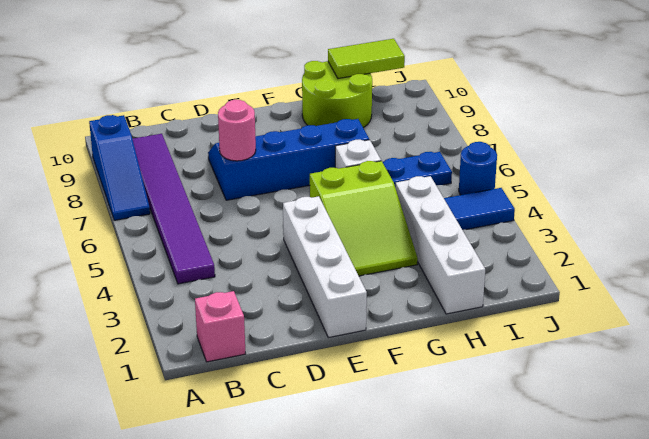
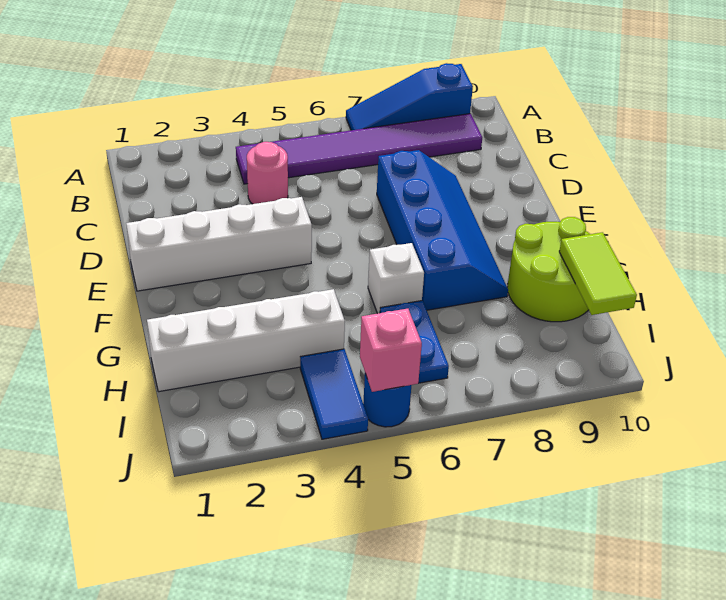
pink brick B1 level 1 -> pink brick J5 level 2
pink round brick D7 level 2 -> pink round brick C4 level 1
lime slope F3:G5 level 1 top 5 -> none

